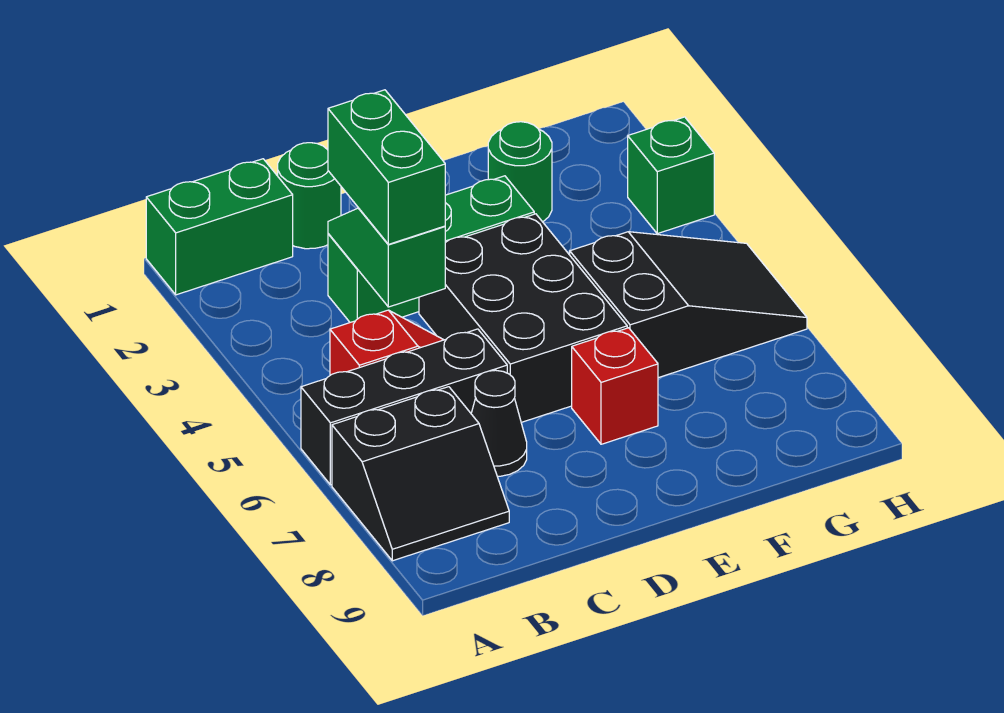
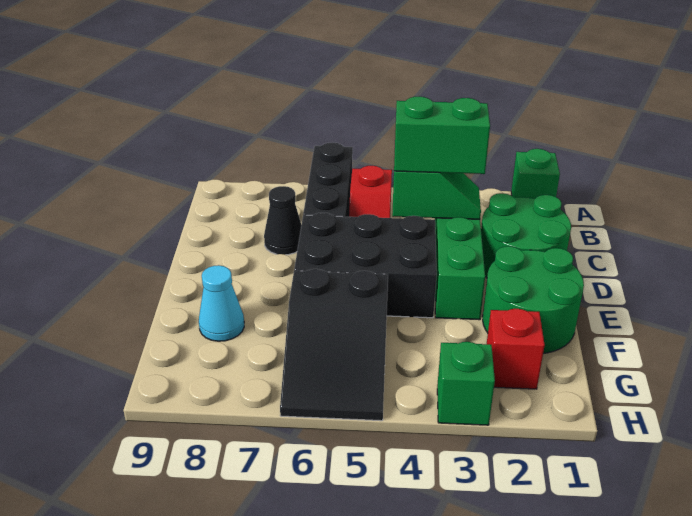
green brick A1:B1 level 1 -> green brick A1 level 1
black slope A7:B8 level 1 top 7 -> none
green round brick C1 level 1 -> green round brick C1:D2 level 1
red brick E7 level 1 -> red brick G2 level 1
green round brick F2 level 1 -> green round brick E1:F2 level 1
none -> cyan cone F8 level 1

